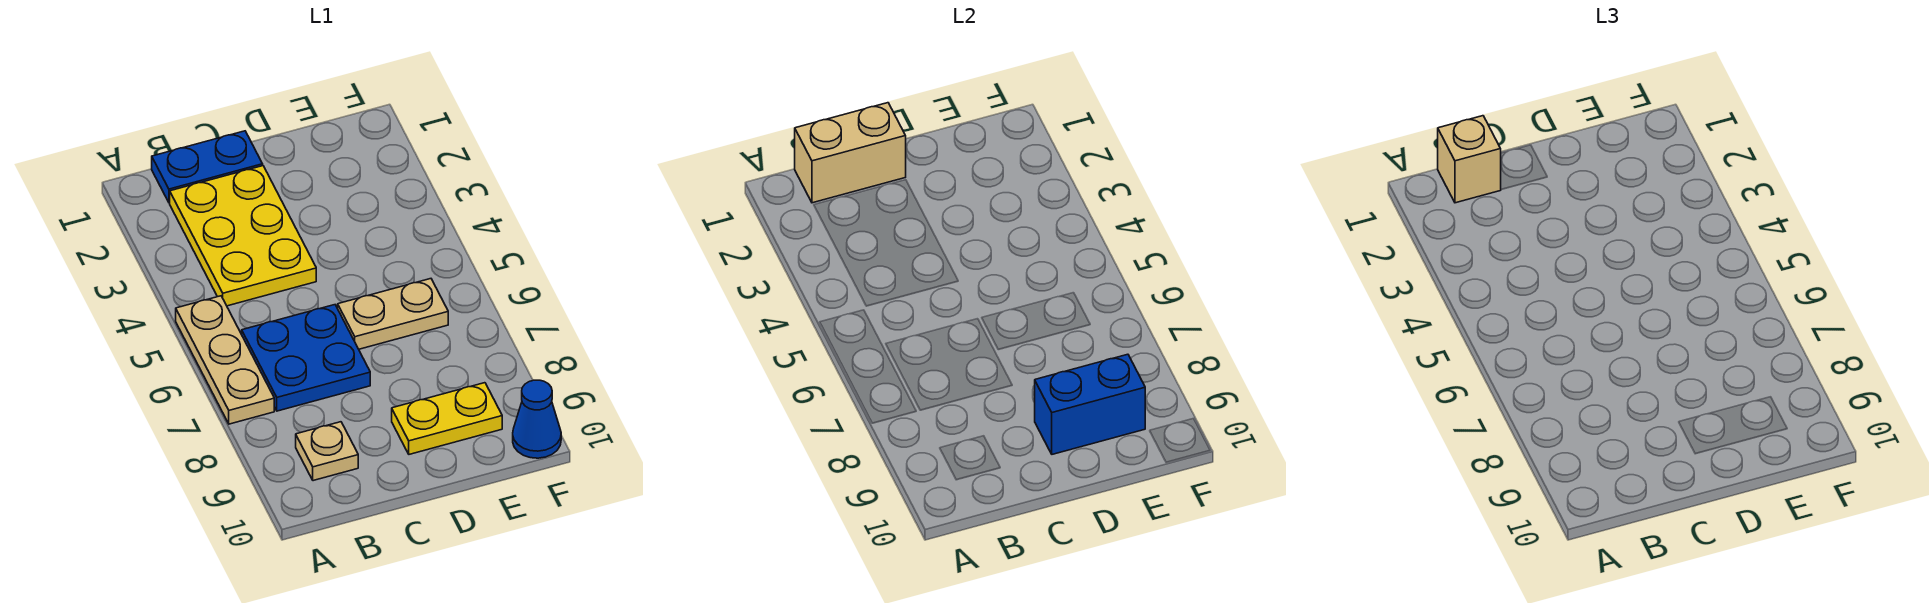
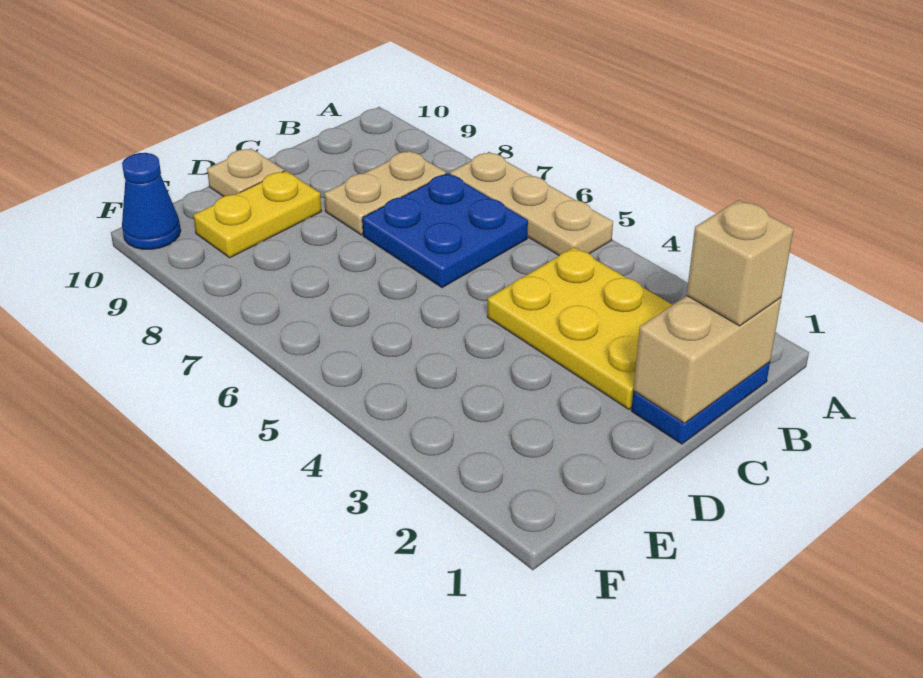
tan plate B9 level 1 -> tan plate D10 level 1
tan plate D6:E6 level 1 -> tan plate B8:C8 level 1
blue brick D9:E9 level 2 -> none

